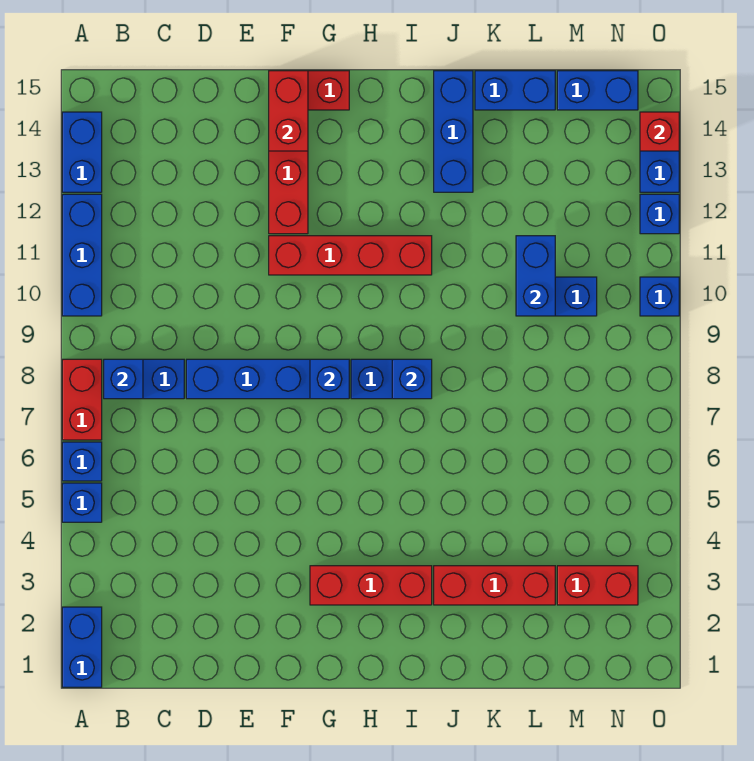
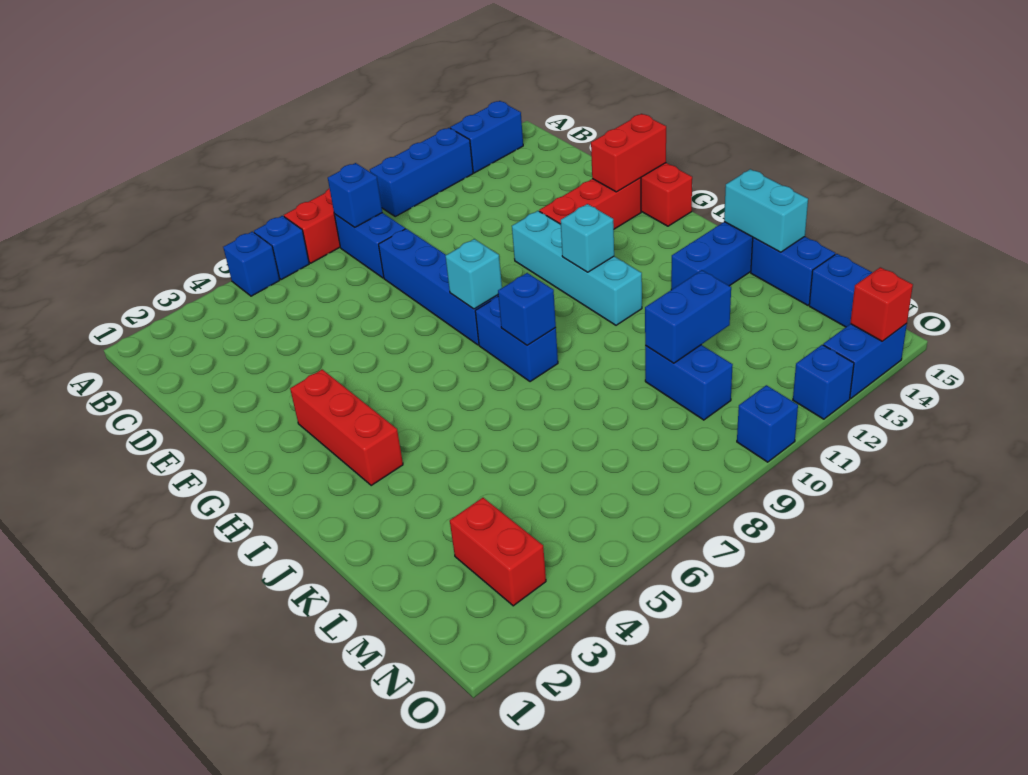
blue brick A1:A2 level 1 -> none
red brick F11:I11 level 1 -> cyan brick F11:I11 level 1
blue brick G8 level 2 -> cyan brick G8 level 2
none -> cyan brick H11 level 2
red brick J3:L3 level 1 -> none
none -> cyan brick J15:K15 level 2

